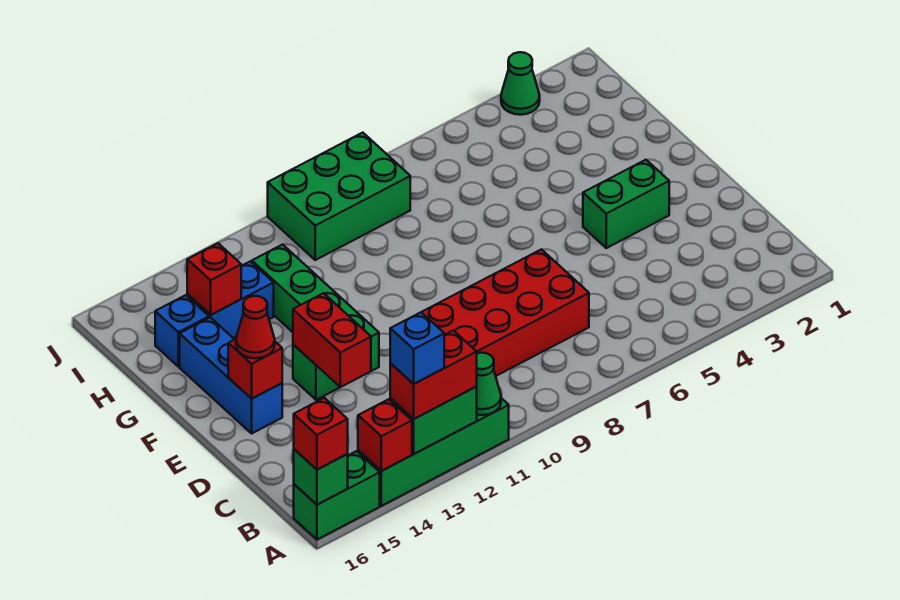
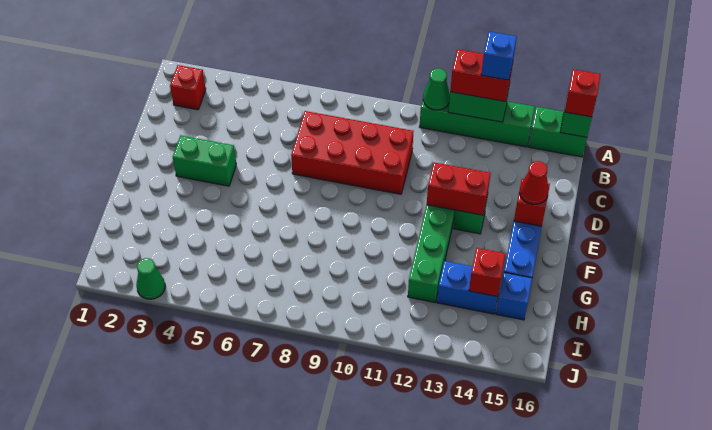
red brick A14 level 2 -> red brick B2 level 1
red brick D13:E13 level 2 -> red brick E12:E13 level 2
green brick I8:J10 level 1 -> none

